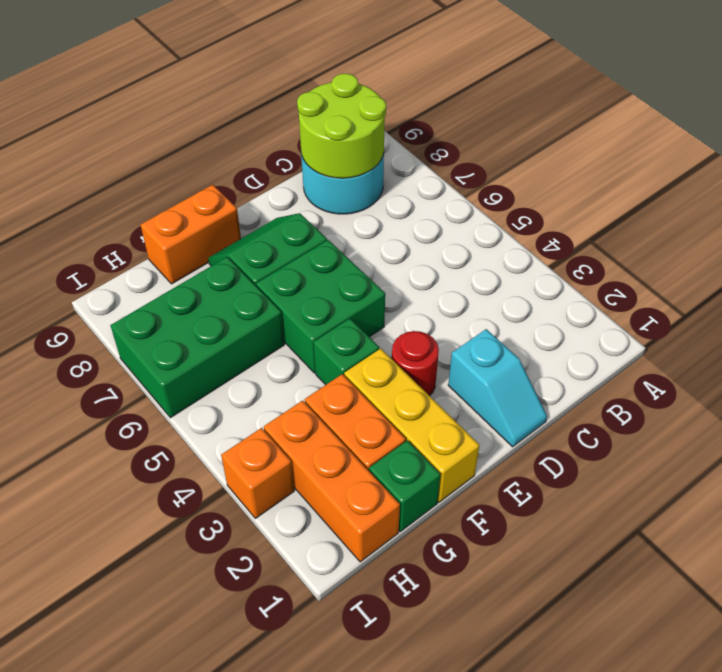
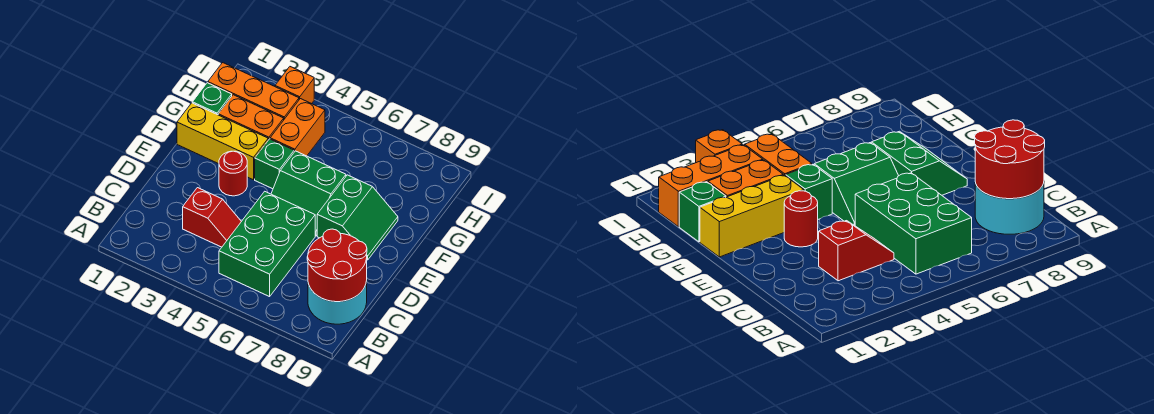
lime round brick B8:C9 level 2 -> red round brick B8:C9 level 2
none -> red slope C3:C4 level 1 top 3
cyan slope D1:D2 level 1 top 2 -> none
green brick E5:F6 level 1 -> green slope E5:F6 level 1 top F
orange brick F9:G9 level 1 -> orange brick G4:H4 level 1
green brick G6:I7 level 1 -> green brick B5:D6 level 1

